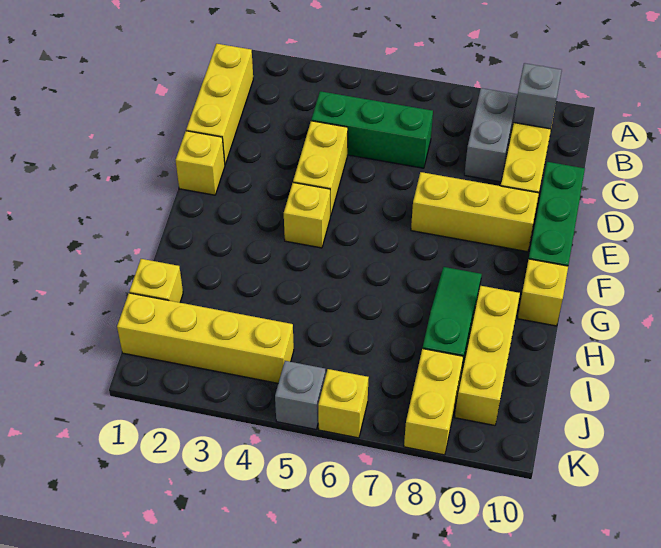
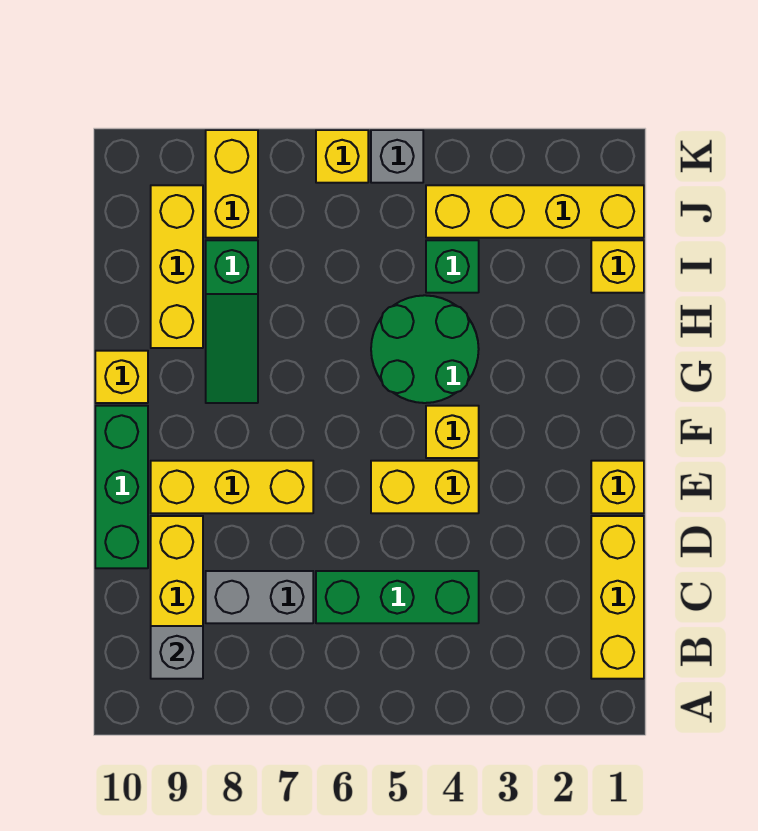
grey brick B8:C8 level 1 -> grey brick C7:C8 level 1
yellow brick D4:E4 level 1 -> yellow brick E4:E5 level 1
none -> green round brick G4:H5 level 1
none -> green brick I4 level 1

